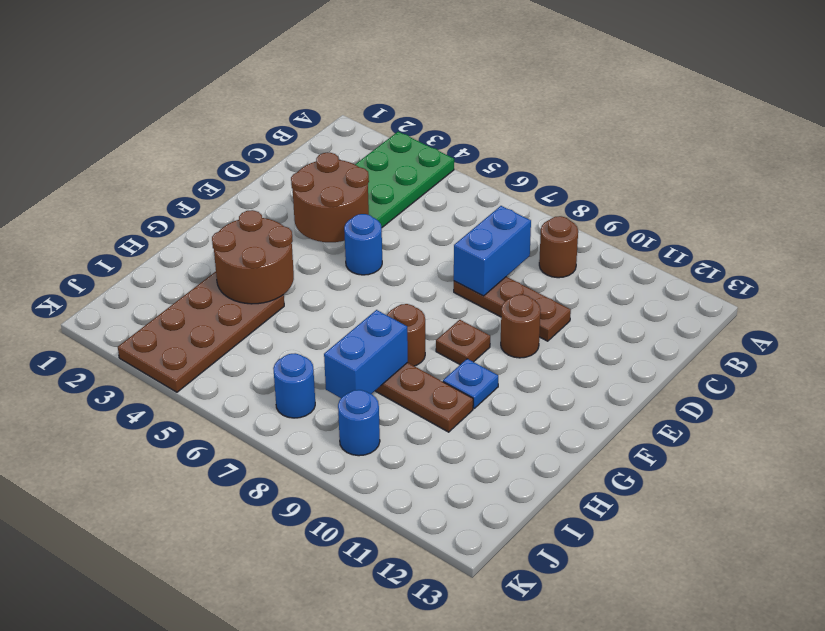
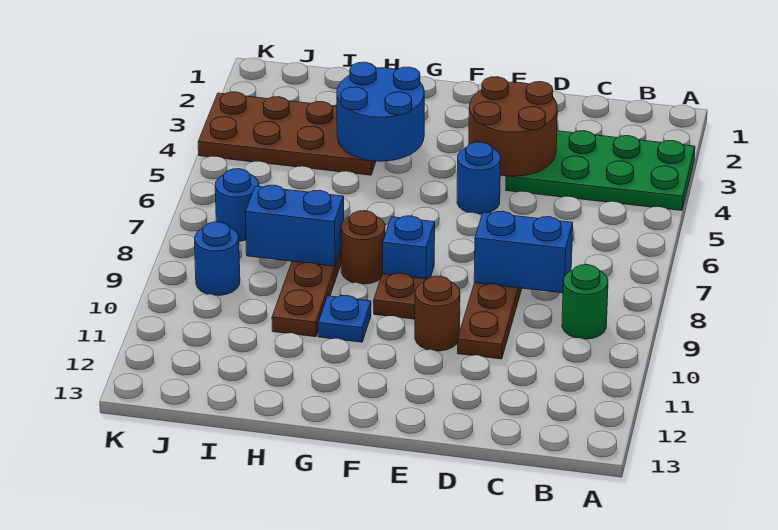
brown round brick B9 level 1 -> green round brick B9 level 1
none -> blue brick F8 level 1
brown round brick G3:H4 level 2 -> blue round brick G3:H4 level 2

